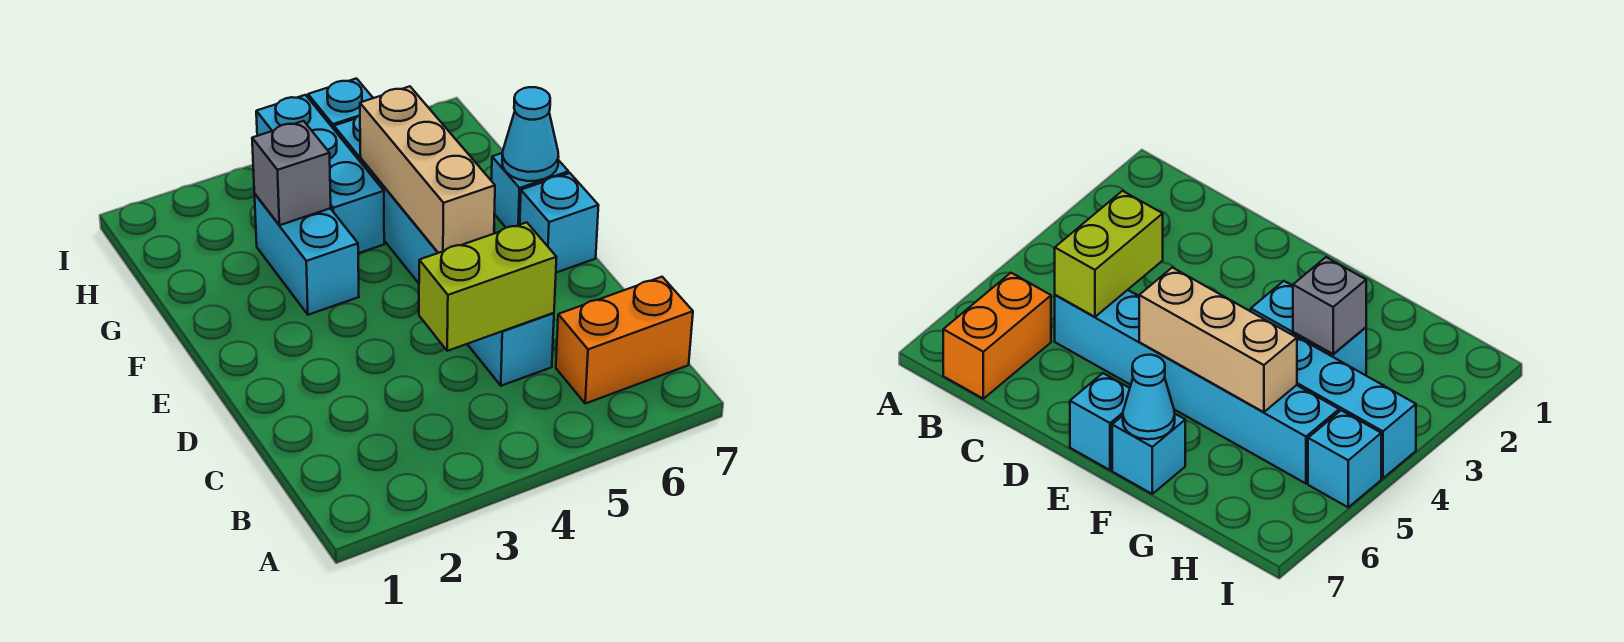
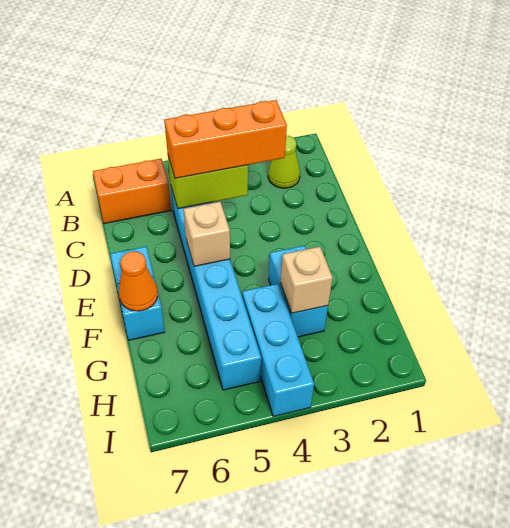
none -> lime cone B2 level 1
none -> orange brick C3:C5 level 3
tan brick E5:G5 level 2 -> tan brick E5 level 2
cyan cone F7 level 2 -> orange cone F7 level 2
grey brick G3 level 2 -> tan brick G3 level 2
cyan brick I5 level 1 -> none

